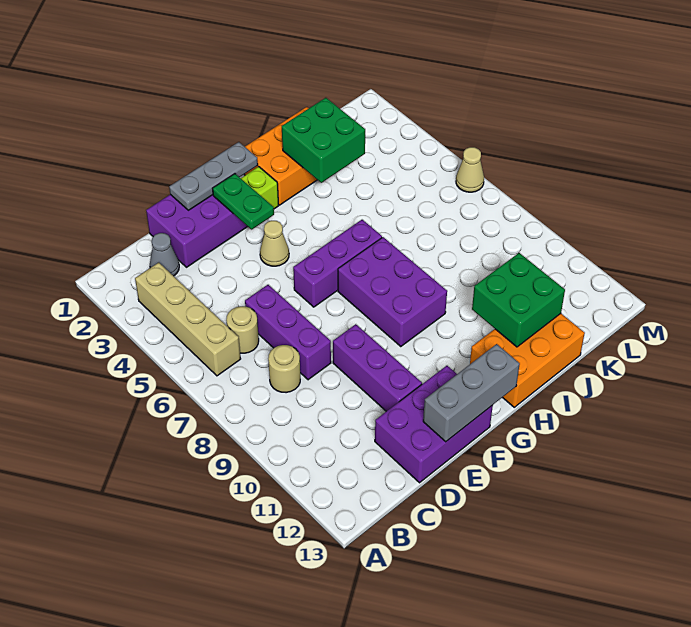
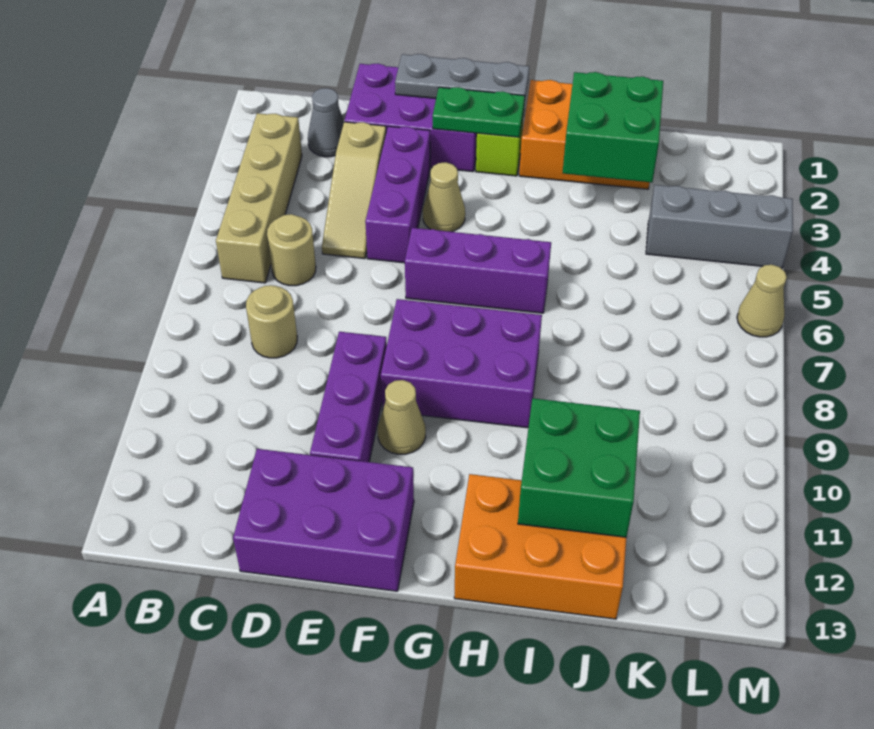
none -> tan slope D3:D5 level 1 top 3
purple brick D6:D8 level 1 -> purple brick E3:E5 level 1
grey brick E13:G13 level 2 -> grey brick K4:M4 level 1
green plate F2:F3 level 2 -> green plate F2:G2 level 2
none -> tan cone F10 level 1
purple brick G7:H9 level 1 -> purple brick F8:H9 level 1

